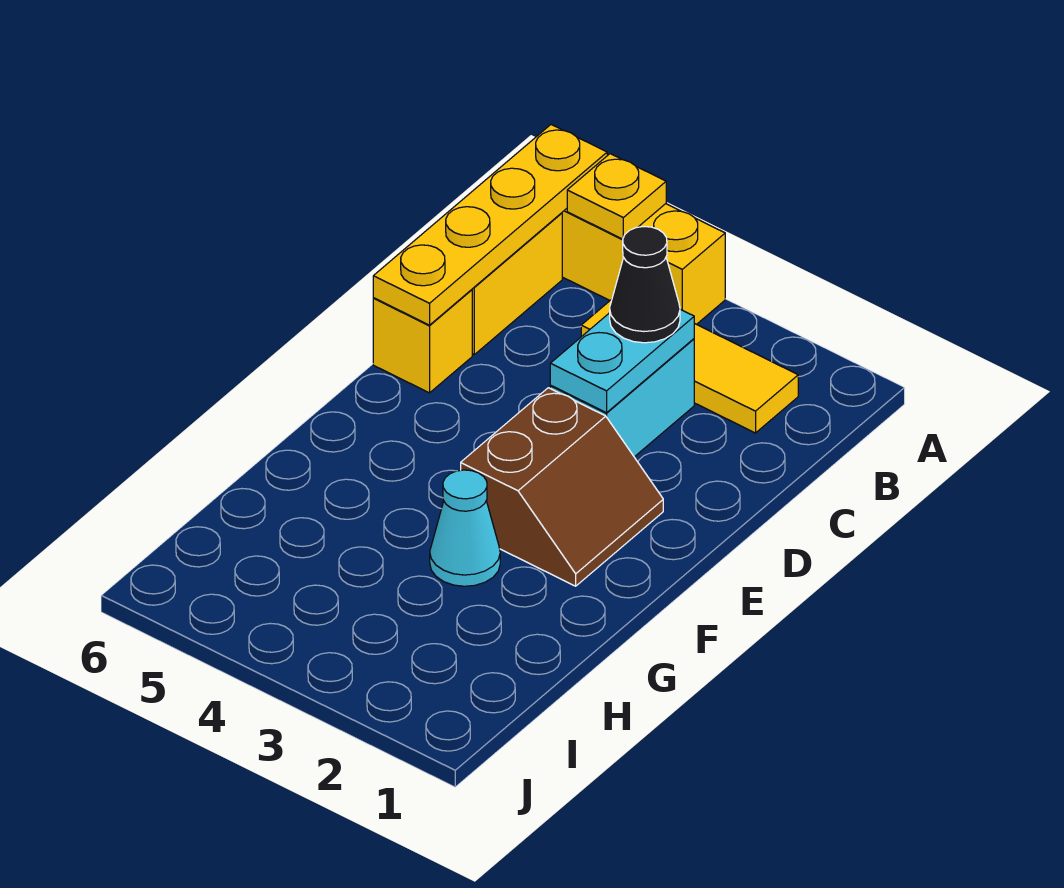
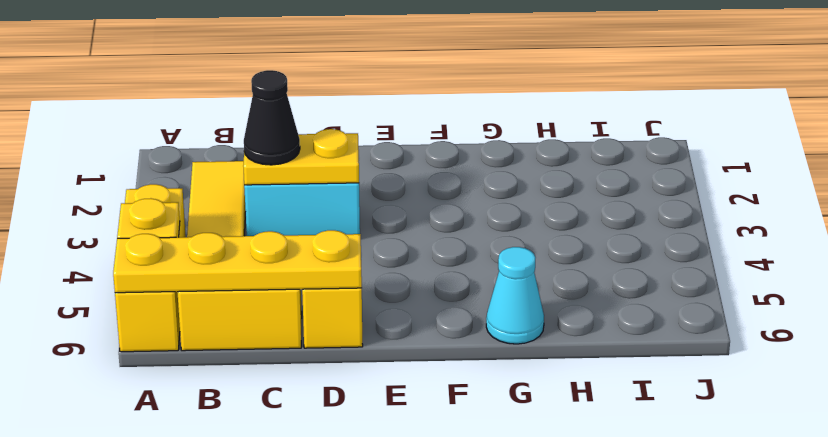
cyan plate C3:D3 level 2 -> yellow plate C3:D3 level 2
brown slope E2:F3 level 1 top 3 -> none
cyan cone G3 level 1 -> cyan cone G6 level 1

